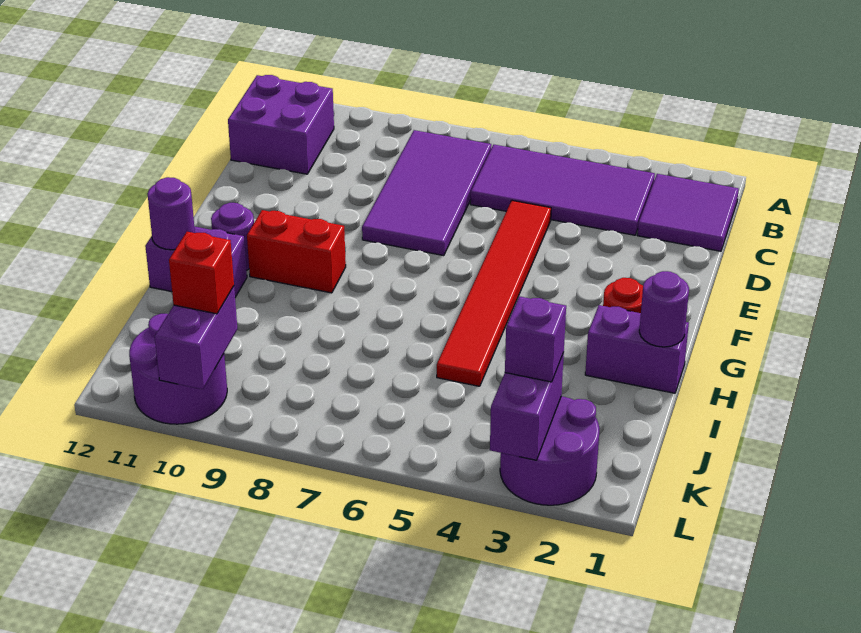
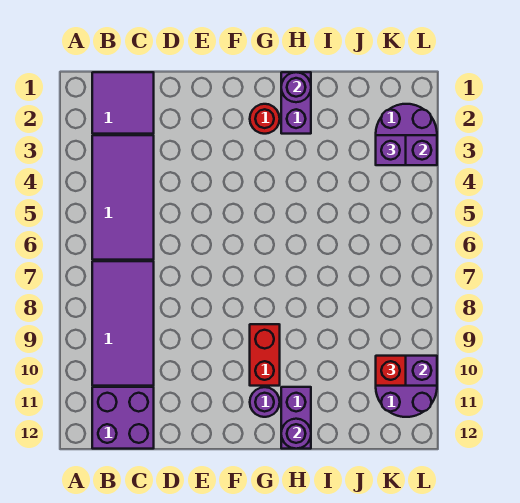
purple tile B7:E8 level 1 -> purple tile B7:C10 level 1
red tile D5:I5 level 1 -> none

